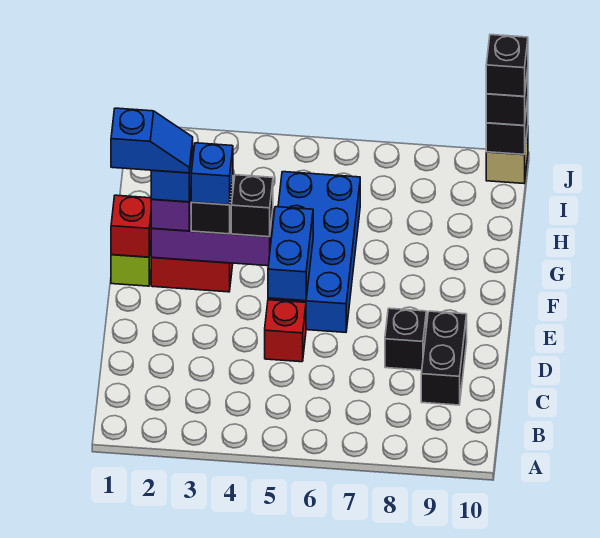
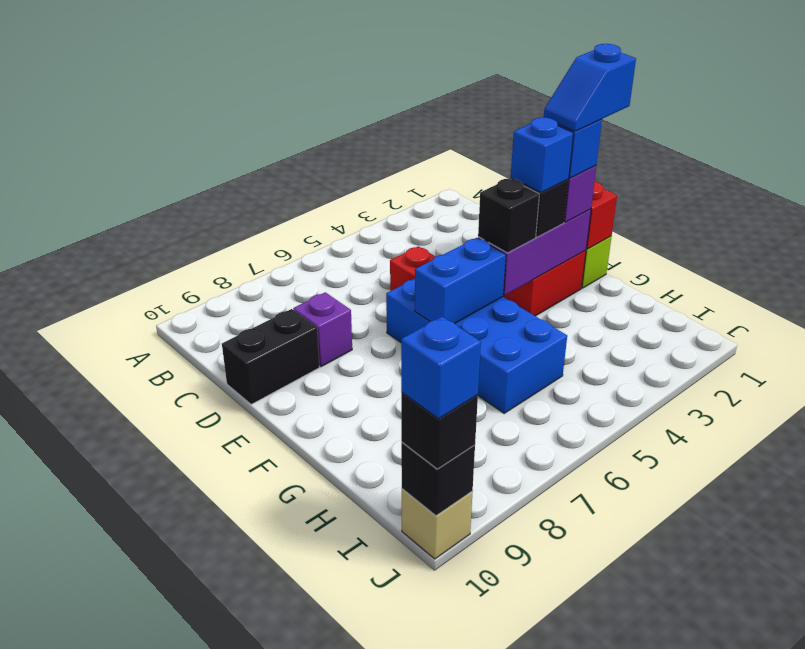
black brick C9:D9 level 1 -> black brick D9:D10 level 1
black brick D8 level 1 -> purple brick D8 level 1
blue brick E5:F5 level 2 -> blue brick F5:F6 level 2
black brick J10 level 4 -> blue brick J10 level 4

